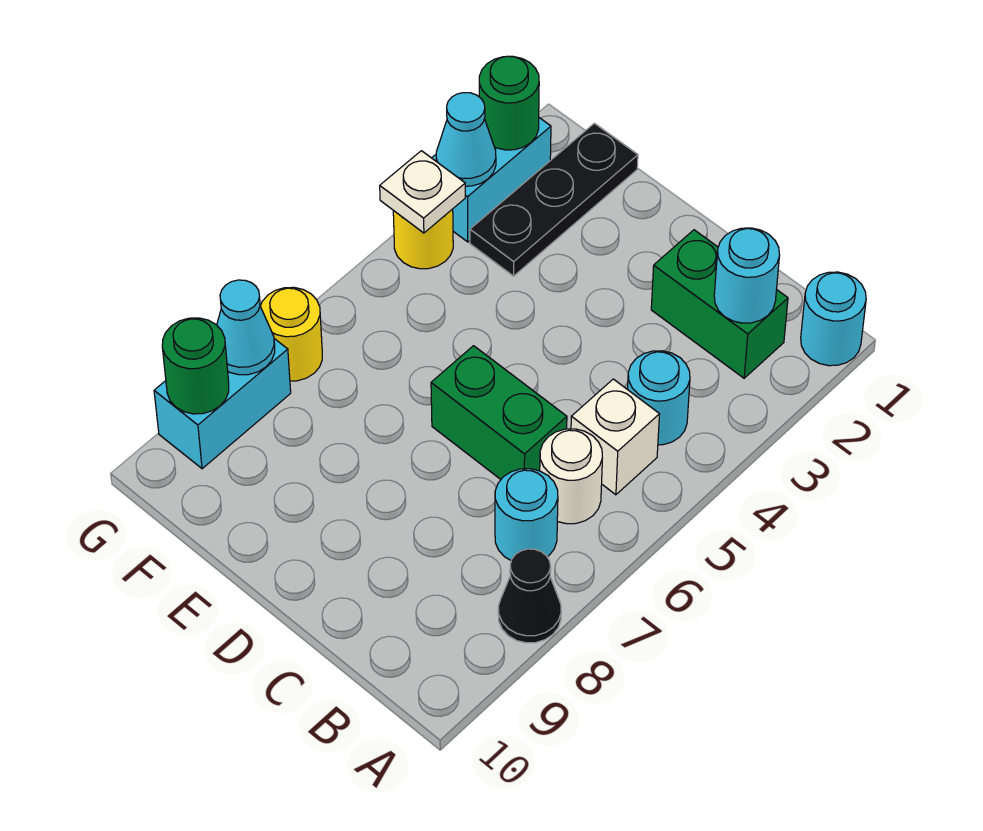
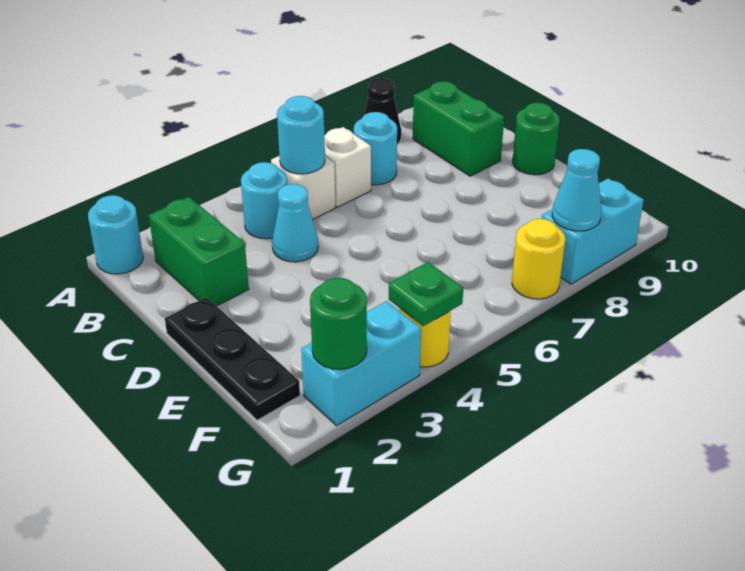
cyan round brick B2 level 2 -> cyan round brick B5 level 2
white round brick B6 level 1 -> white brick B6 level 1
green brick C6:D6 level 1 -> green brick B9:C9 level 1
black plate F1:F3 level 1 -> black plate D1:F1 level 1
cyan cone G3 level 2 -> cyan cone C4 level 1
white plate G4 level 2 -> green plate G4 level 2
green round brick G9 level 2 -> green round brick D10 level 1

